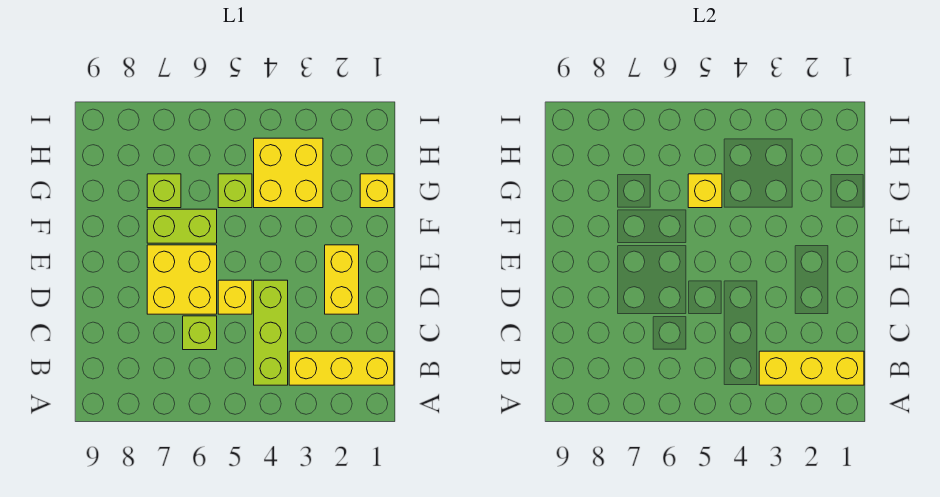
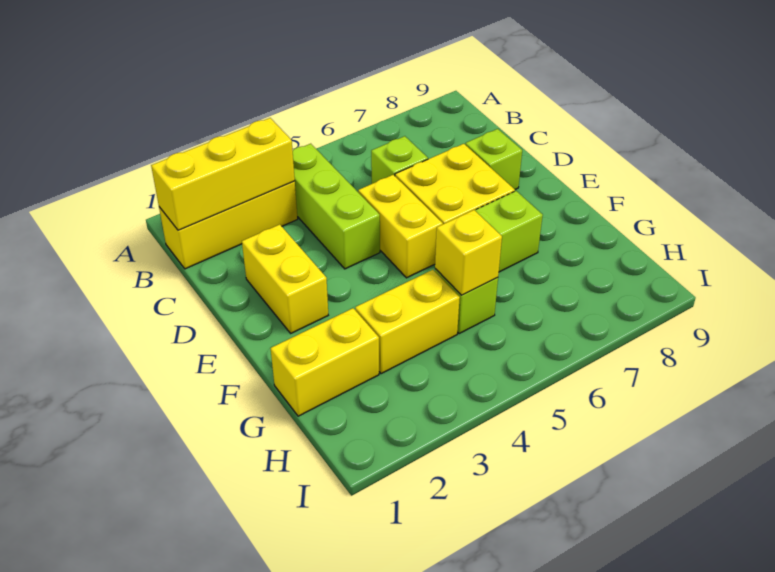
yellow brick D5 level 1 -> yellow brick D5:E5 level 1
yellow brick G1 level 1 -> yellow brick G1:G2 level 1
yellow brick G3:H4 level 1 -> yellow brick G3:G4 level 1
lime brick G7 level 1 -> lime brick D8 level 1

